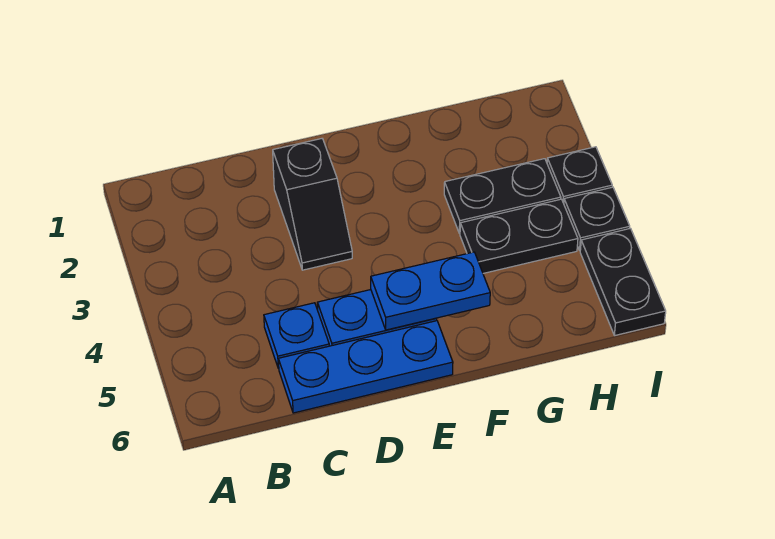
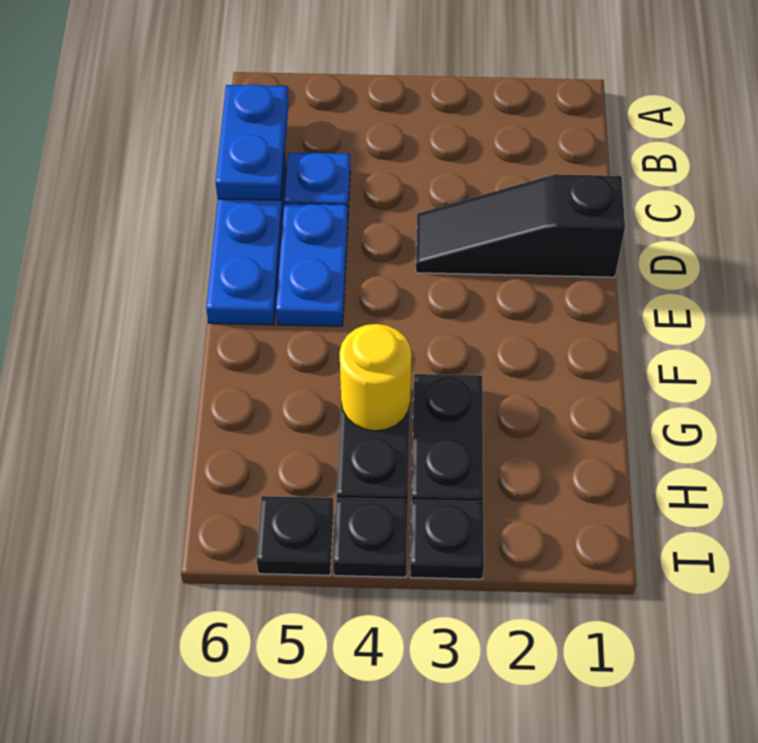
black slope D2:D3 level 1 top 2 -> black slope D1:D3 level 1 top 1
blue plate E5:F5 level 2 -> blue plate B6:C6 level 2
none -> yellow round brick G4 level 2
black plate I5:I6 level 1 -> black plate I5 level 1

